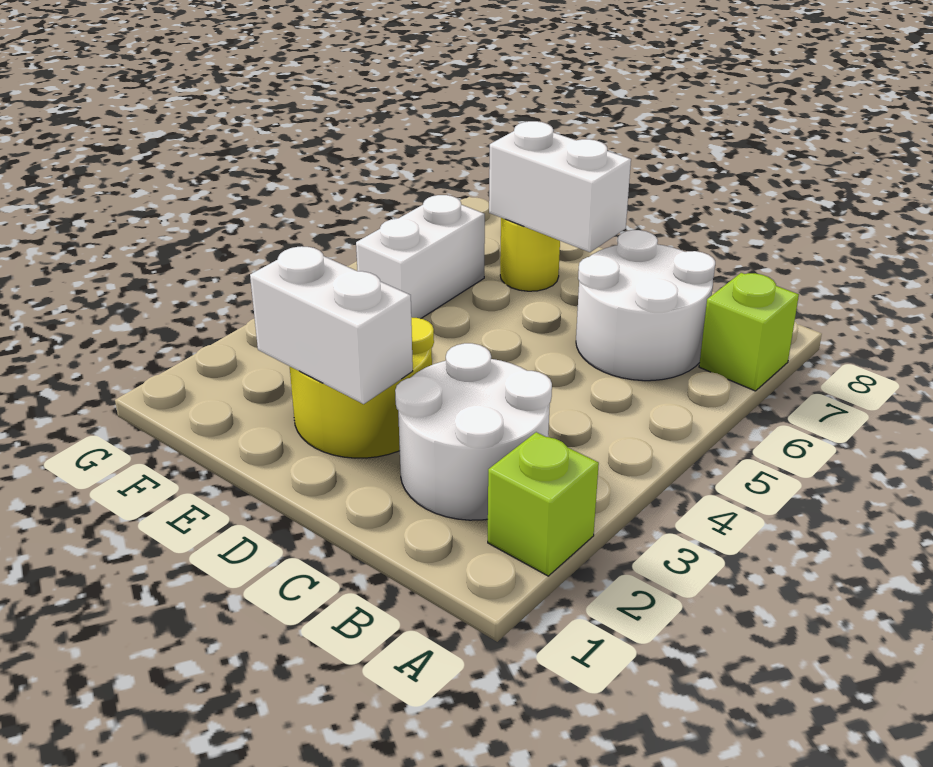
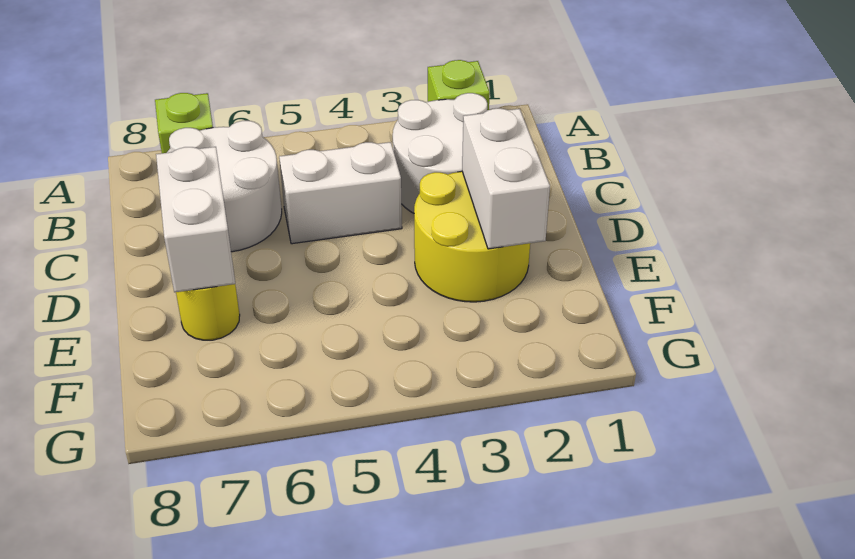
white brick F5:F6 level 1 -> white brick C4:C5 level 1

